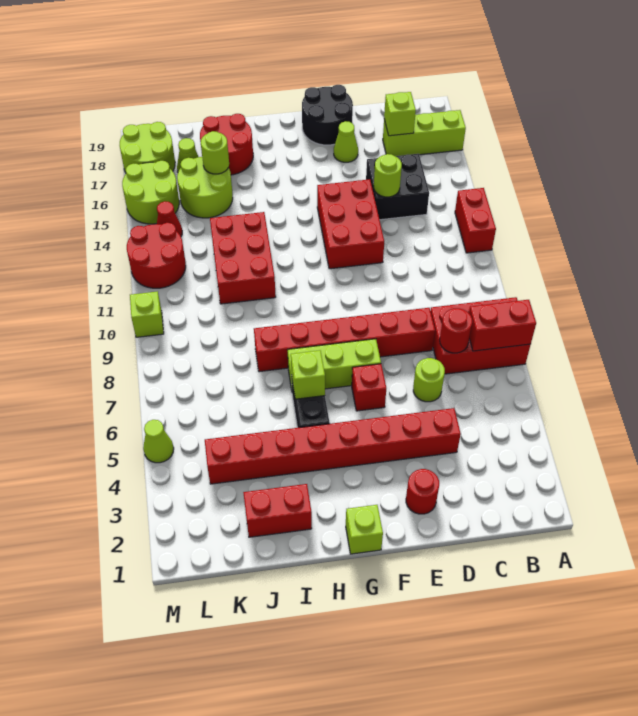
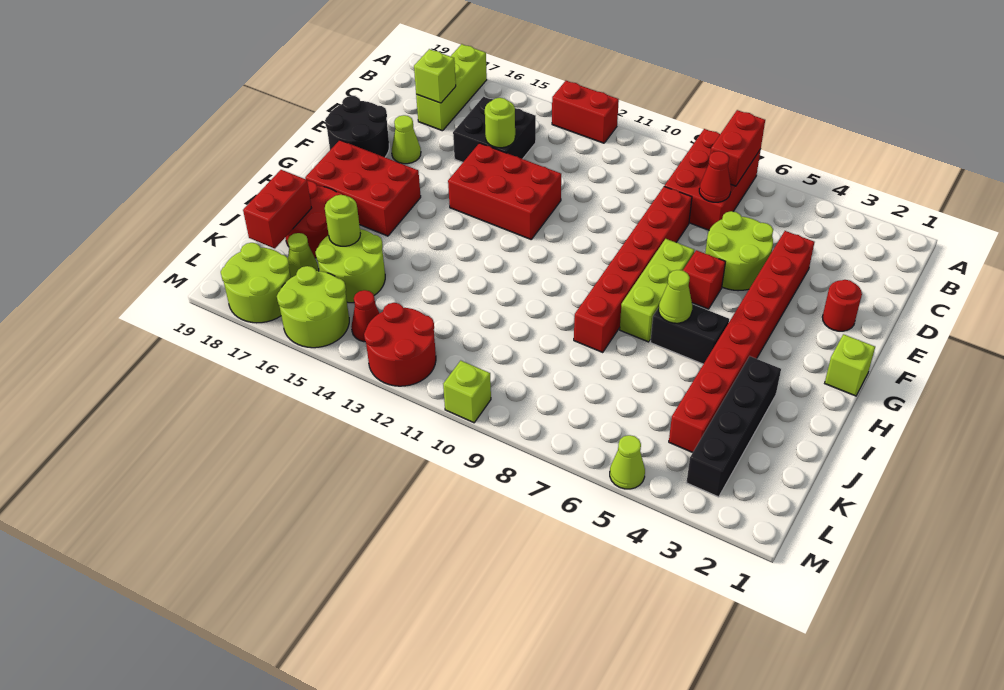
red round brick C7 level 2 -> red cone C7 level 2
lime round brick D6 level 1 -> lime round brick D5:E6 level 1
lime brick H6 level 2 -> lime cone H6 level 2
red brick I2:J2 level 1 -> red brick J18:K18 level 2
none -> black brick I3:L3 level 1
red brick I11:J13 level 1 -> red brick G16:H18 level 1

